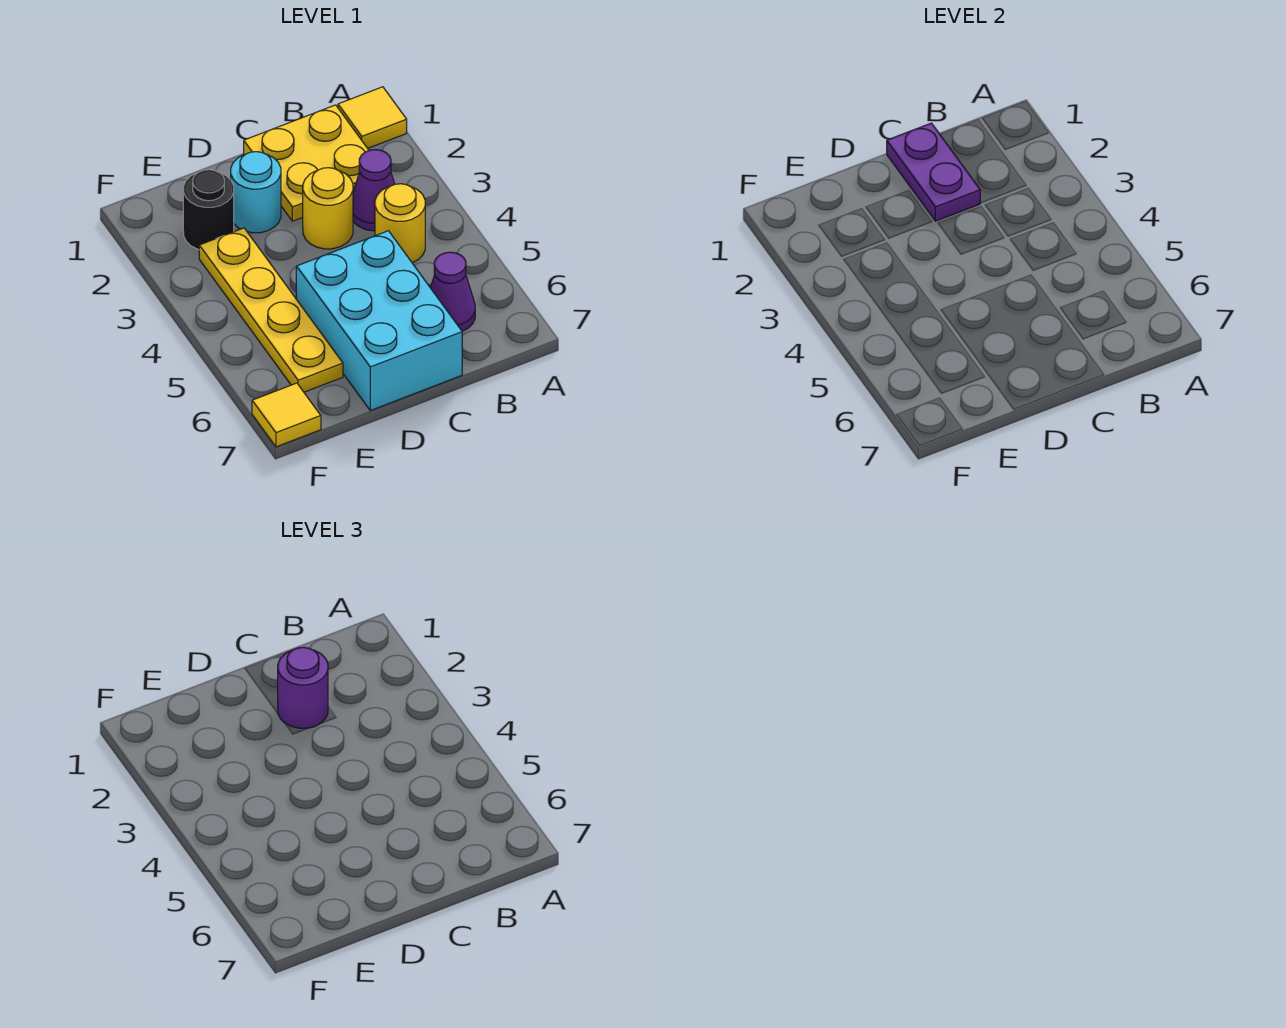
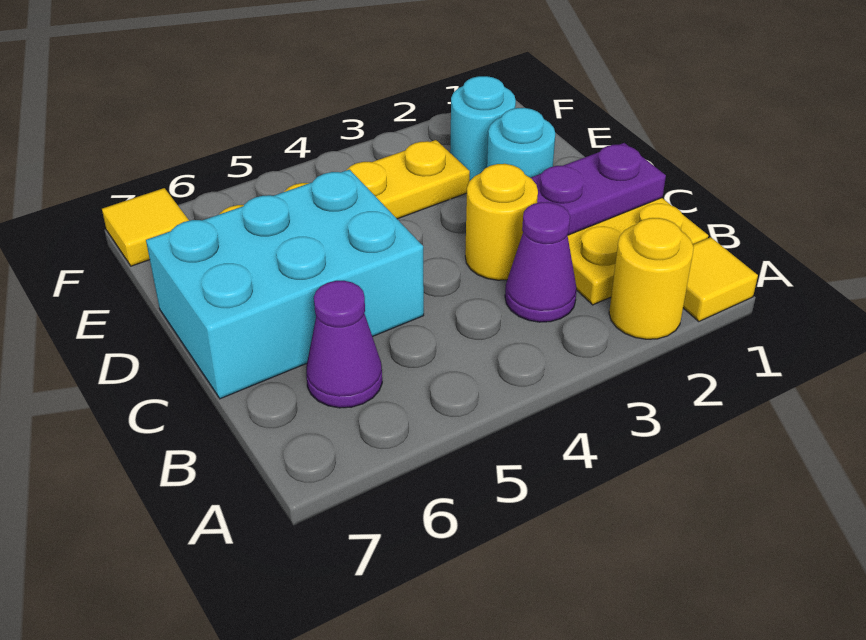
yellow round brick B4 level 1 -> yellow round brick A2 level 1
purple round brick C2 level 3 -> none
black round brick E2 level 1 -> cyan round brick E2 level 1

